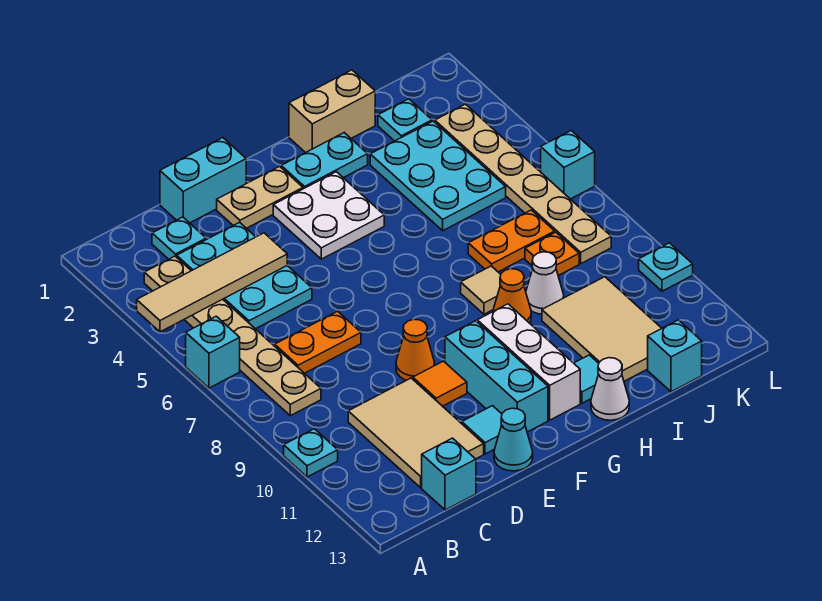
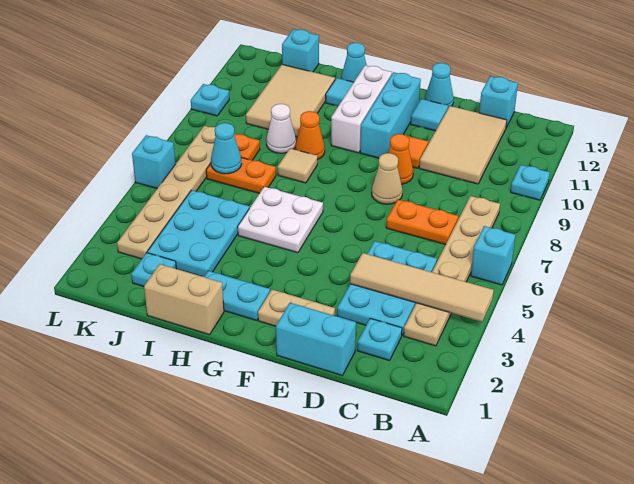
none -> tan cone E8 level 1
white plate F3:G4 level 1 -> white plate G5:H6 level 1
white cone H13 level 1 -> cyan cone H13 level 1
none -> cyan cone J7 level 2

